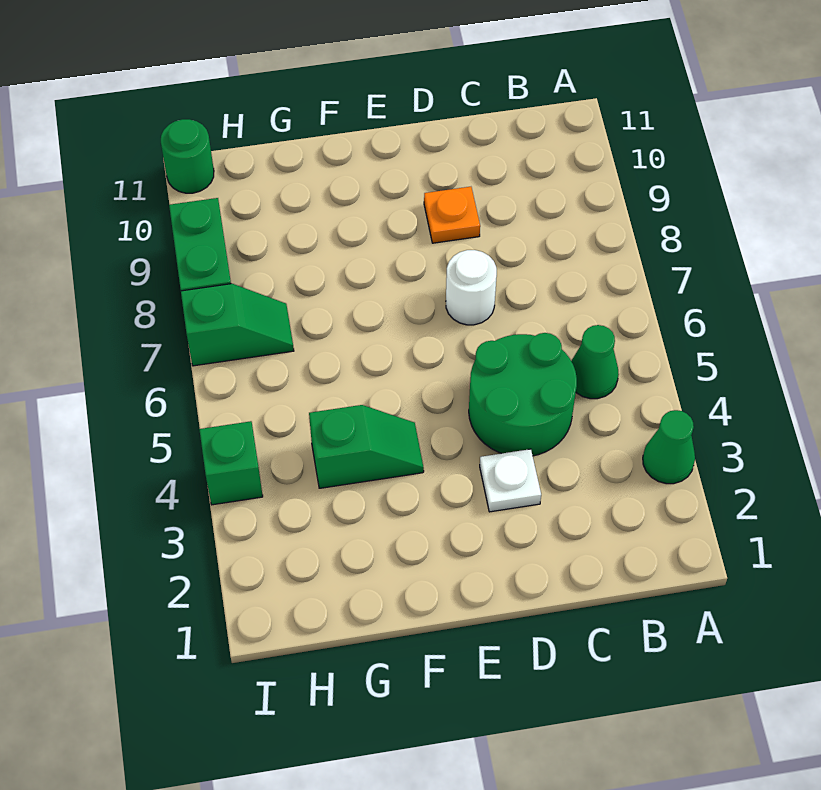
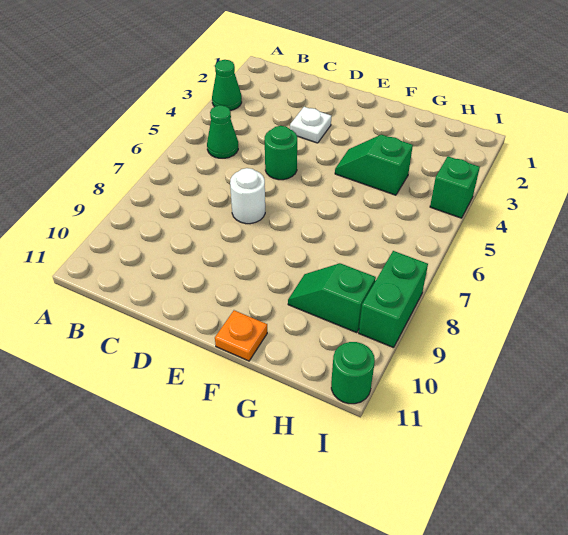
green round brick C4:D5 level 1 -> green round brick D5 level 1
orange plate D9 level 1 -> orange plate F11 level 1
green slope H7:I7 level 1 top I -> green slope G9:H9 level 1 top H

